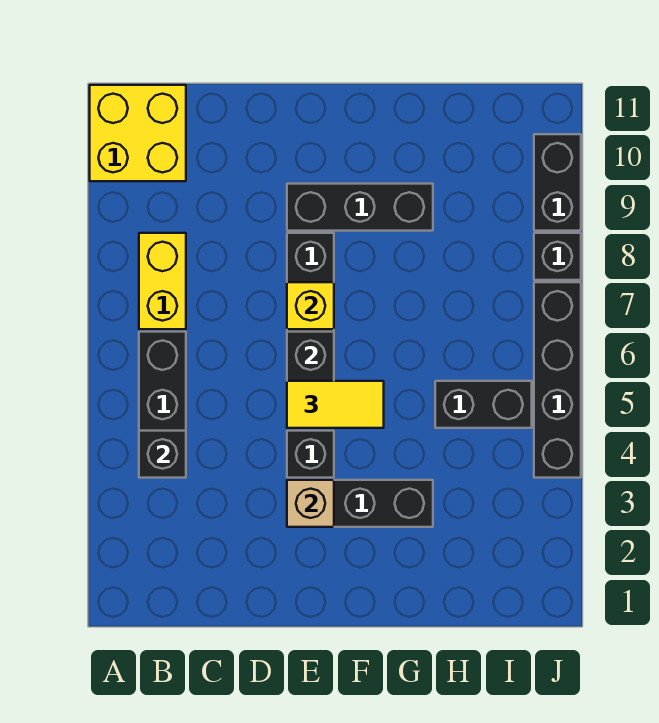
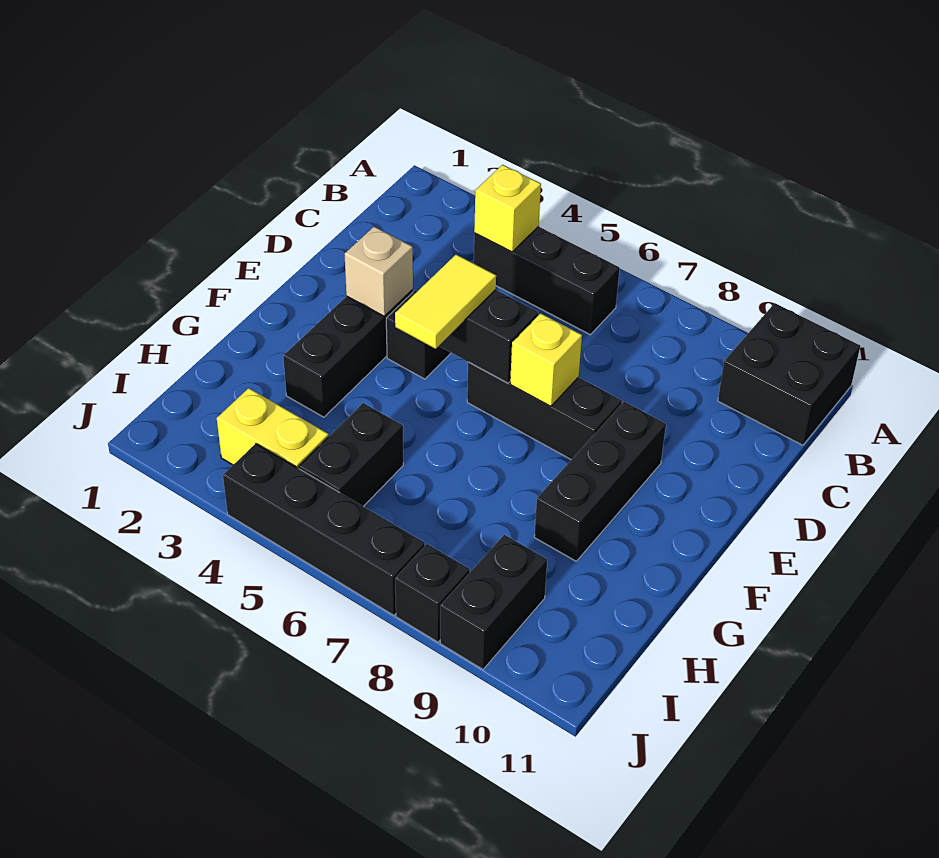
yellow brick A10:B11 level 1 -> black brick A10:B11 level 1
black brick B4 level 2 -> yellow brick B4 level 2
yellow brick B7:B8 level 1 -> yellow brick I3:I4 level 1
black brick J9:J10 level 1 -> black brick I9:J9 level 1

